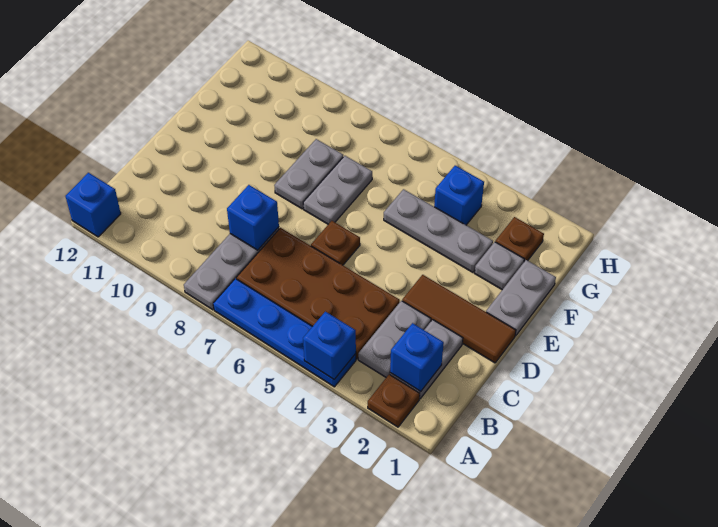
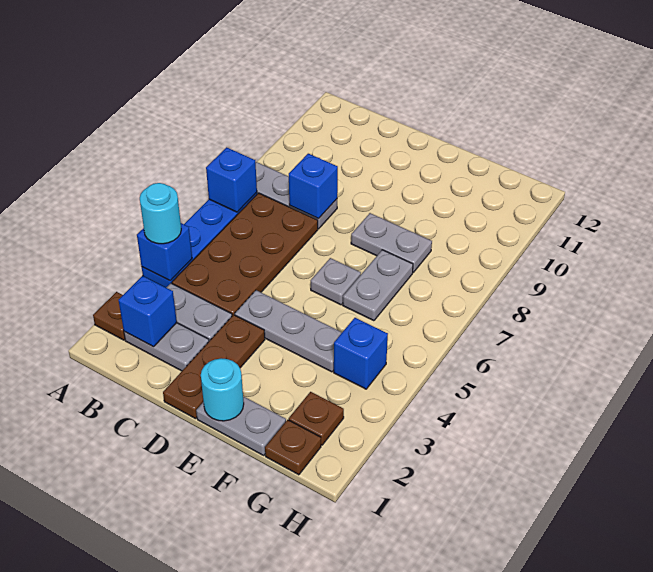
none -> cyan round brick A4 level 3
blue brick A12 level 1 -> blue brick A7 level 2
brown tile D1:D3 level 1 -> brown plate D1:D3 level 1
brown plate D6 level 1 -> brown plate G1 level 1
none -> cyan round brick E1 level 2
grey plate E7:F7 level 1 -> grey plate F6:F7 level 1
grey plate F2 level 1 -> grey plate E6 level 1
grey plate F3:F5 level 1 -> grey plate D4:F4 level 1

